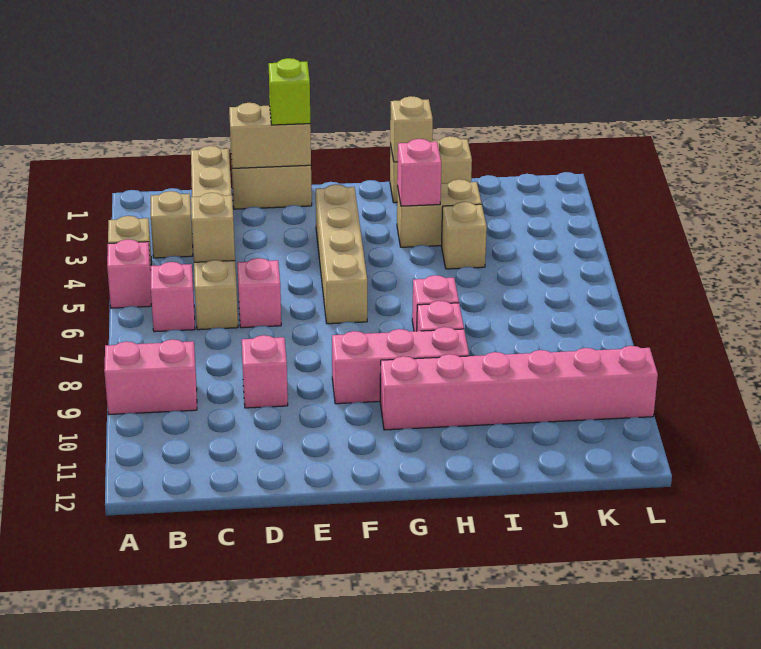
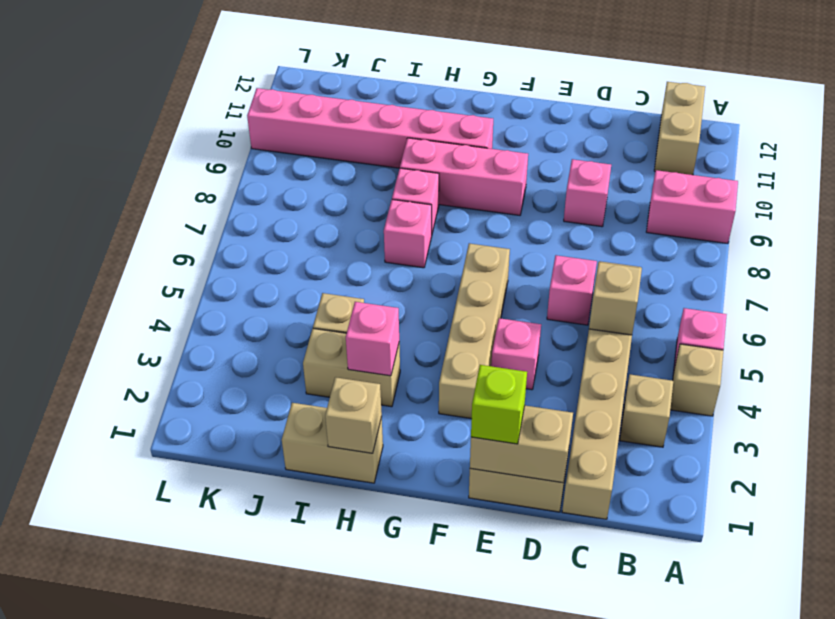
pink brick B6 level 1 -> pink brick E4 level 1
none -> tan brick B11:B12 level 1

